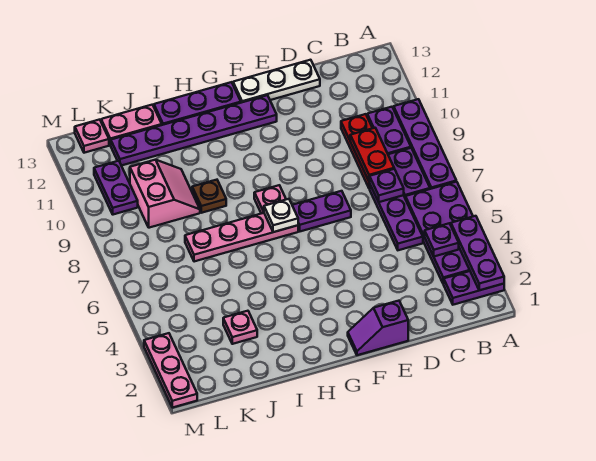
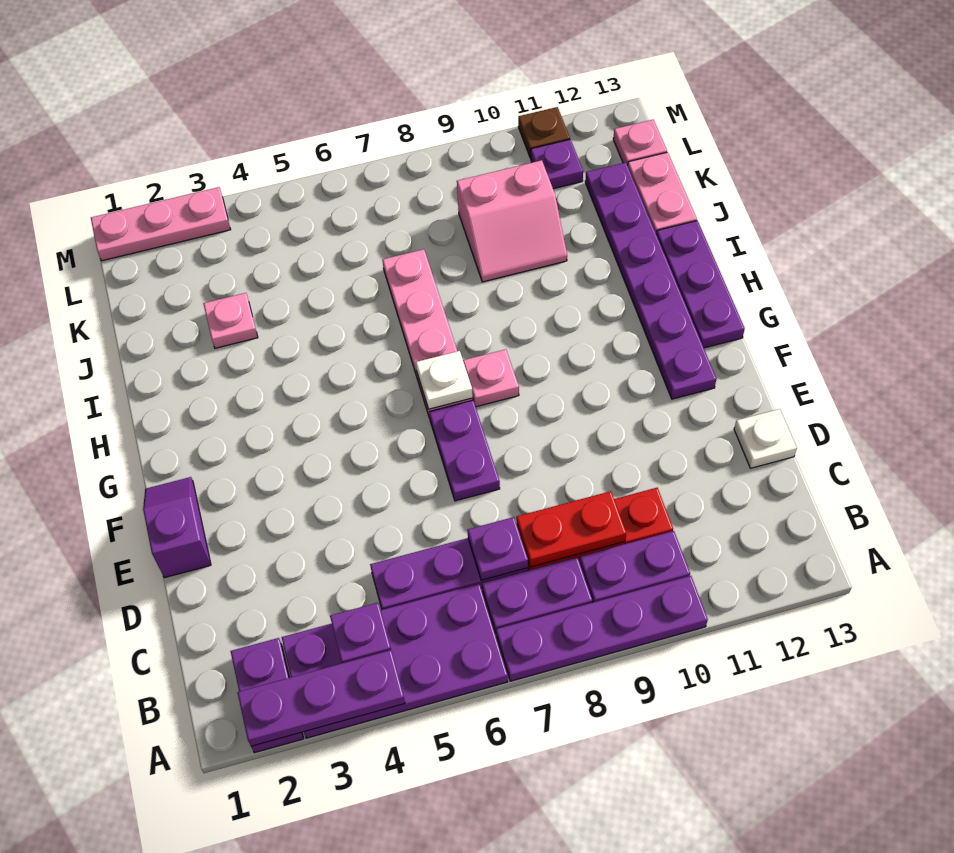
white plate D13:F13 level 1 -> white plate D13 level 1
brown plate I9 level 1 -> brown plate M11 level 1
purple plate L10:L11 level 1 -> purple plate L11 level 1

